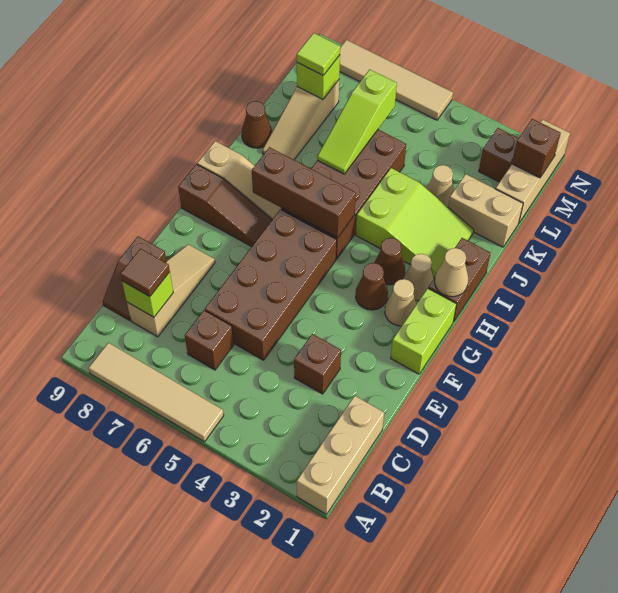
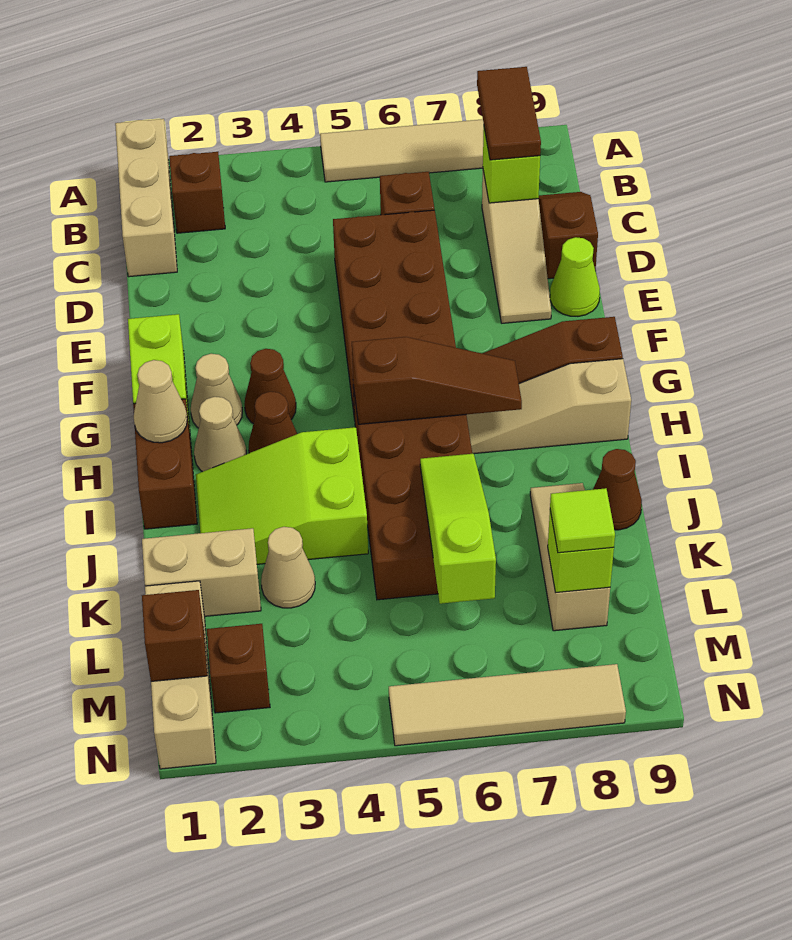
brown tile C8 level 3 -> brown tile B8:C8 level 3
brown brick D3 level 1 -> brown brick B2 level 1
none -> lime cone E9 level 1
brown brick H5:H7 level 2 -> brown slope H5:H7 level 2 top 5

